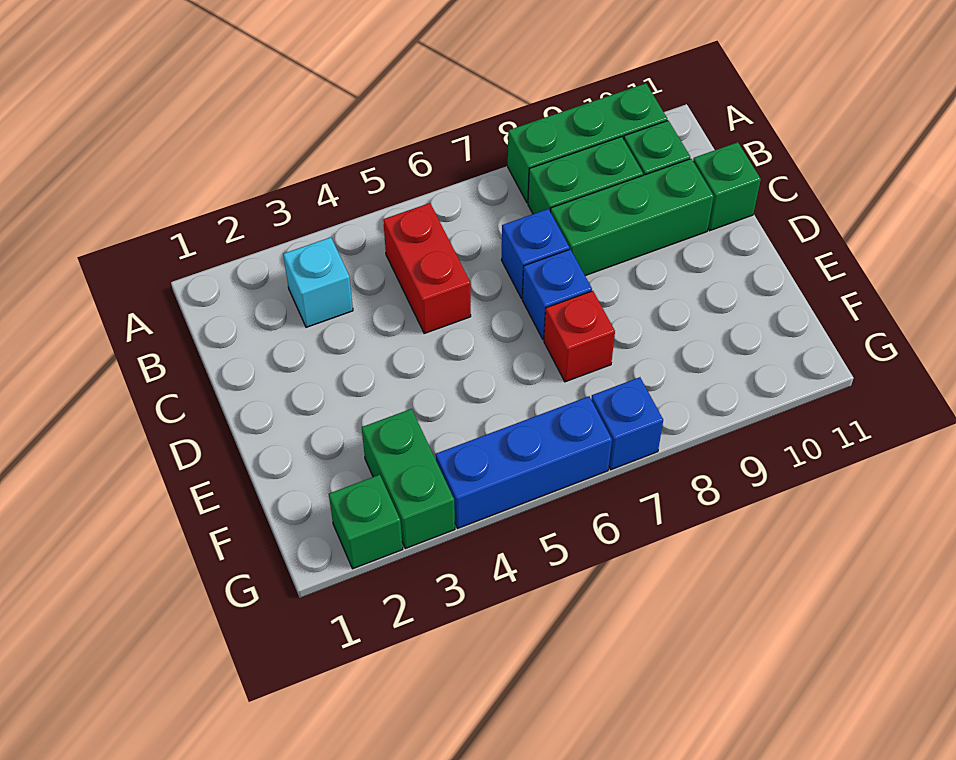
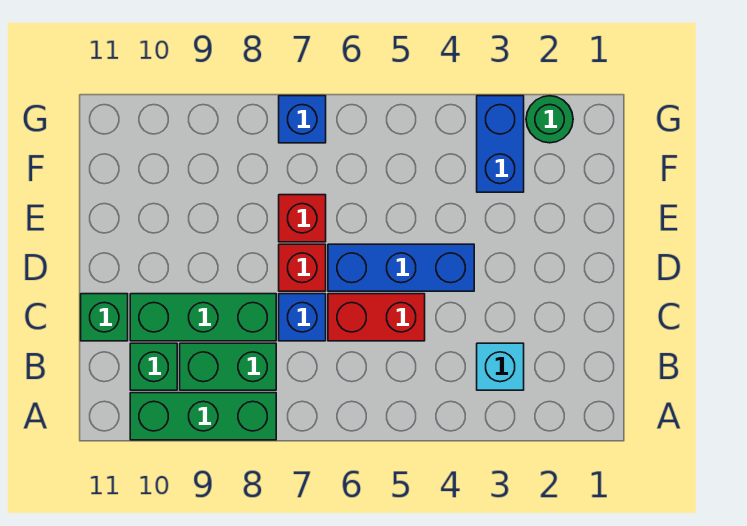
red brick B5:C5 level 1 -> red brick C5:C6 level 1
blue brick D7 level 1 -> red brick D7 level 1
green brick F3:G3 level 1 -> blue brick F3:G3 level 1
green brick G2 level 1 -> green round brick G2 level 1
blue brick G4:G6 level 1 -> blue brick D4:D6 level 1

